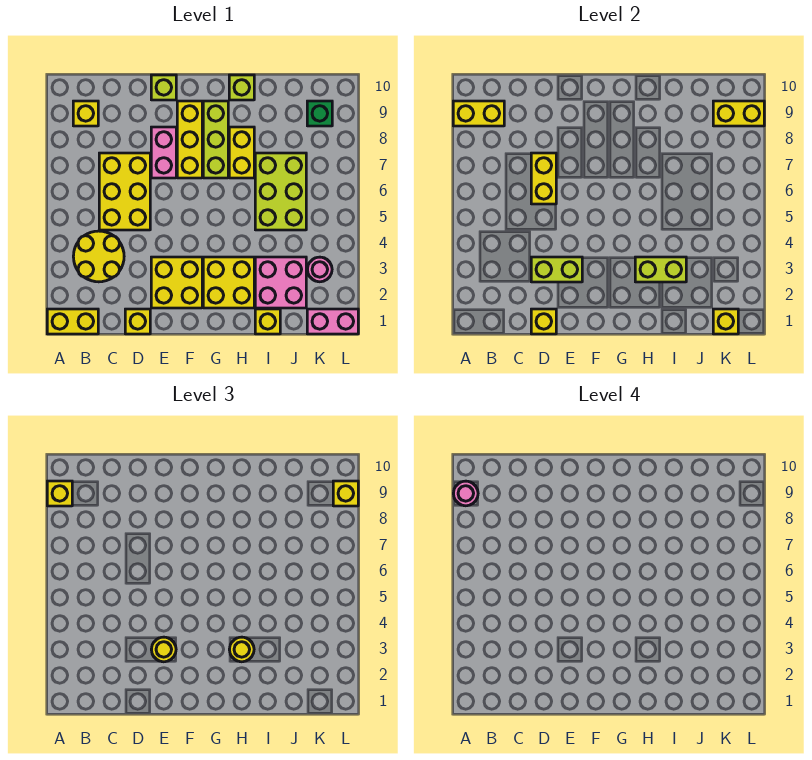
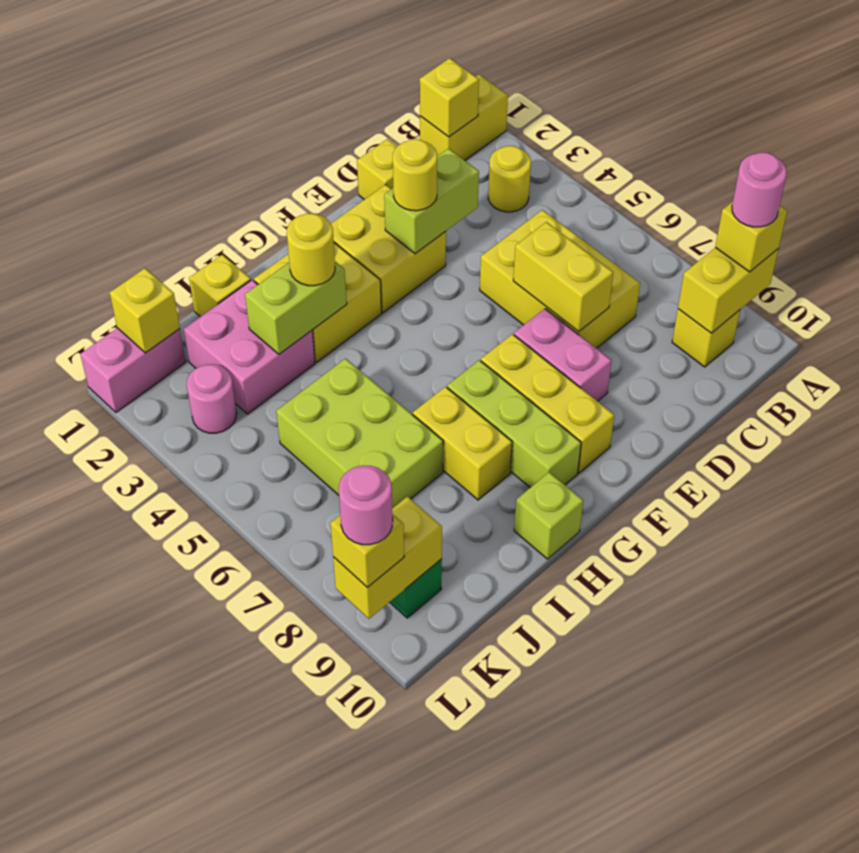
yellow round brick B3:C4 level 1 -> yellow round brick B3 level 1
yellow brick D1 level 2 -> yellow brick B1 level 2
lime brick E10 level 1 -> none
none -> pink round brick L9 level 4

